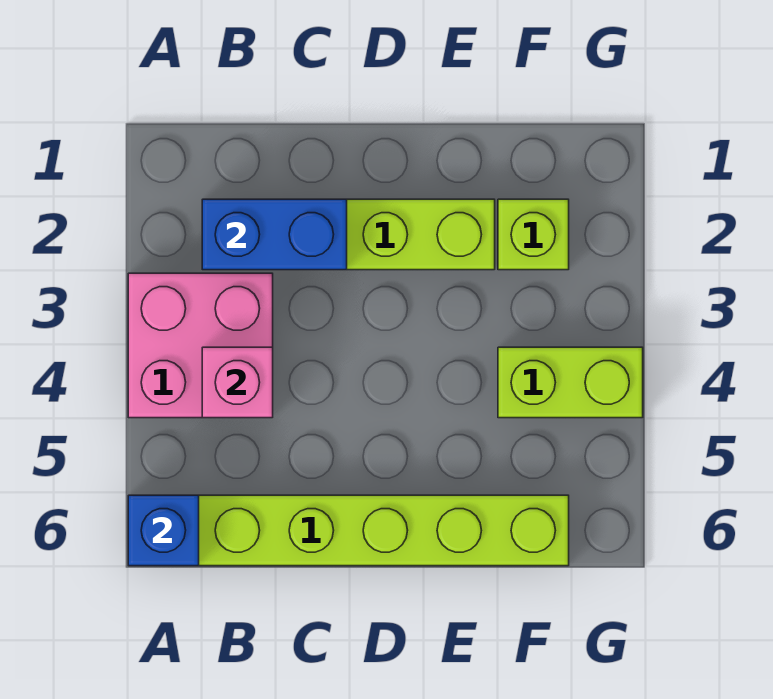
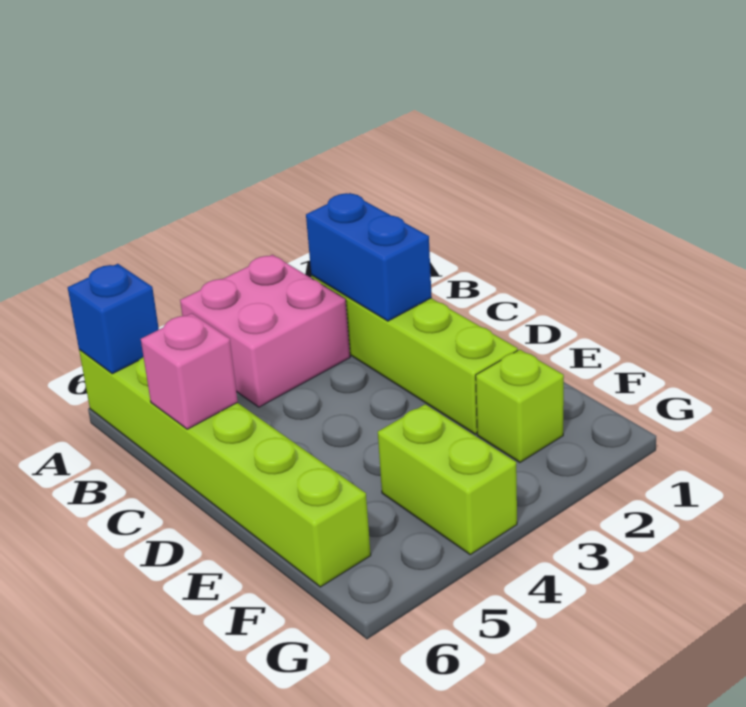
pink brick B4 level 2 -> pink brick C6 level 2

